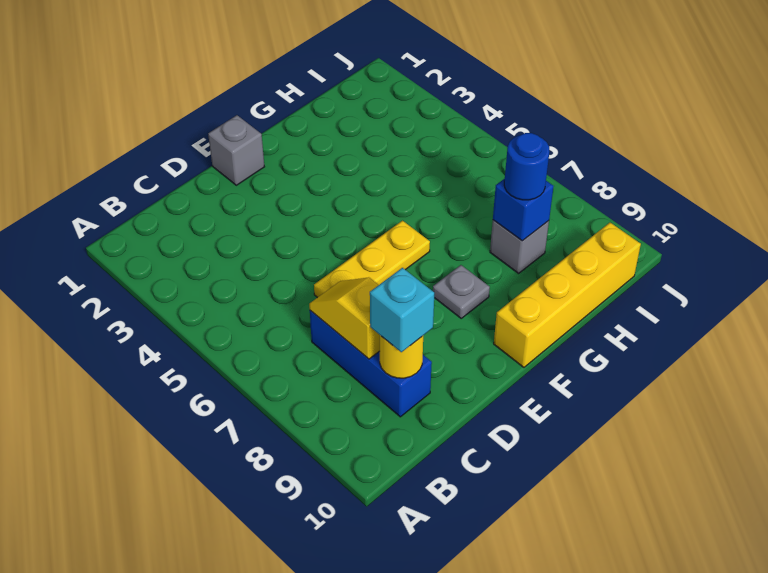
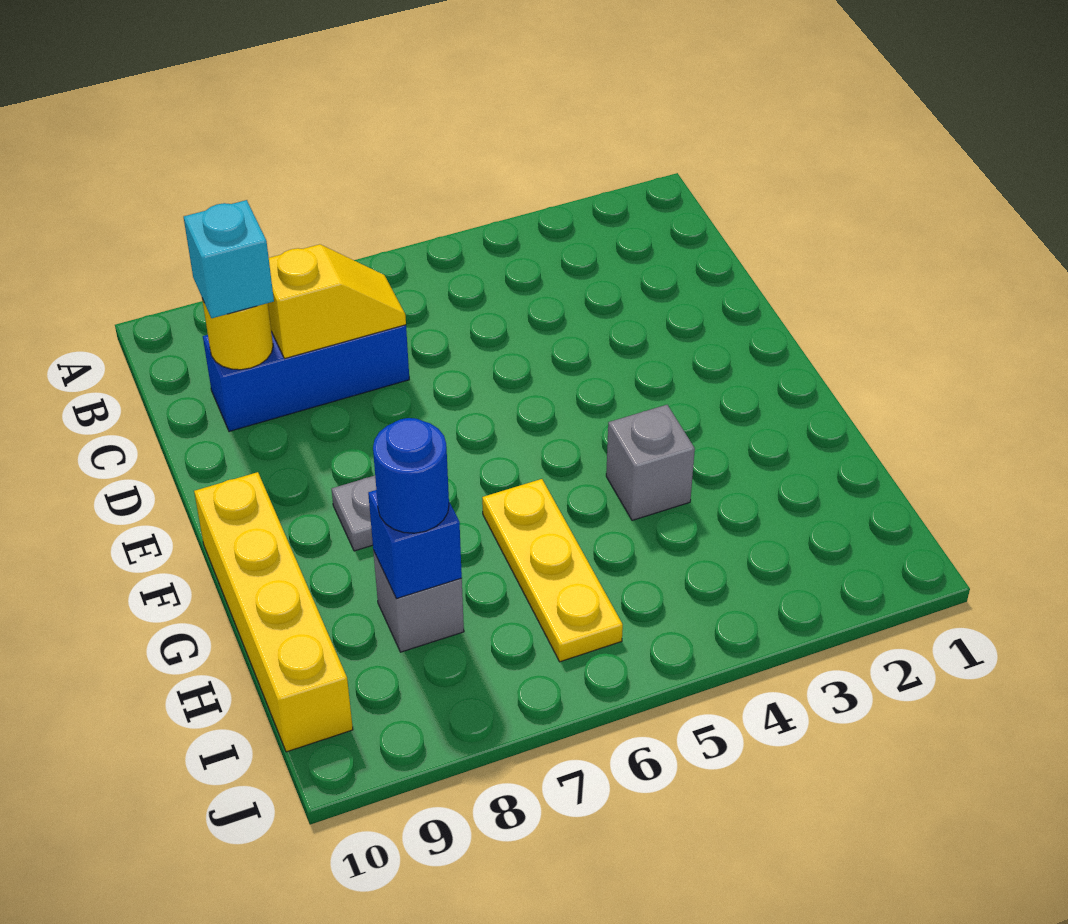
yellow plate D6:F6 level 1 -> yellow plate G6:I6 level 1
grey brick E1 level 1 -> grey brick G4 level 1

